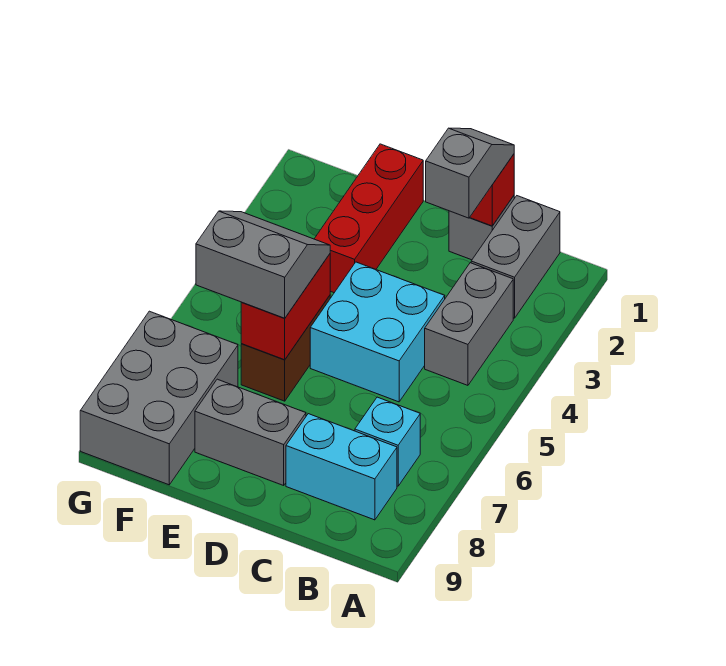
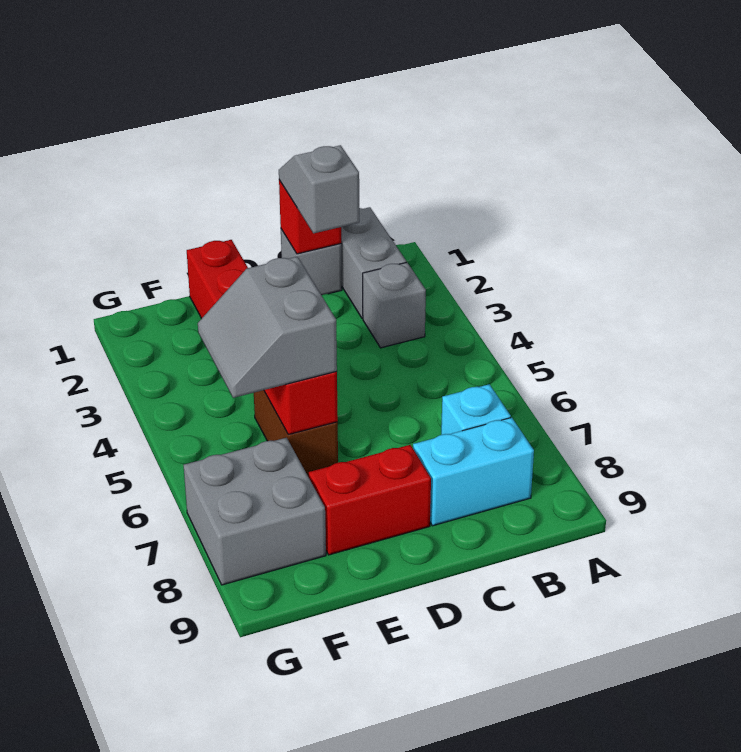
grey brick B3:B4 level 1 -> grey brick B3 level 1
cyan brick C4:D5 level 1 -> none
grey brick D8:E8 level 1 -> red brick D8:E8 level 1
grey slope E5:F6 level 3 top 6 -> grey slope E5:F6 level 3 top E
grey brick F7:G9 level 1 -> grey brick F7:G8 level 1

